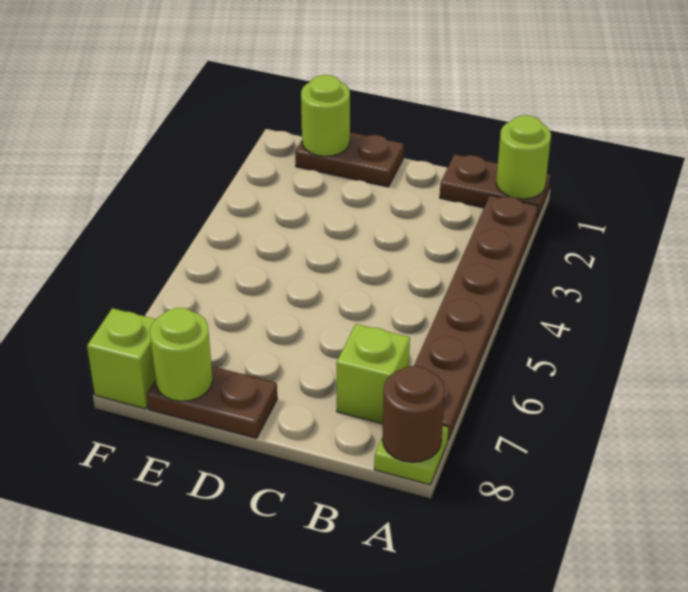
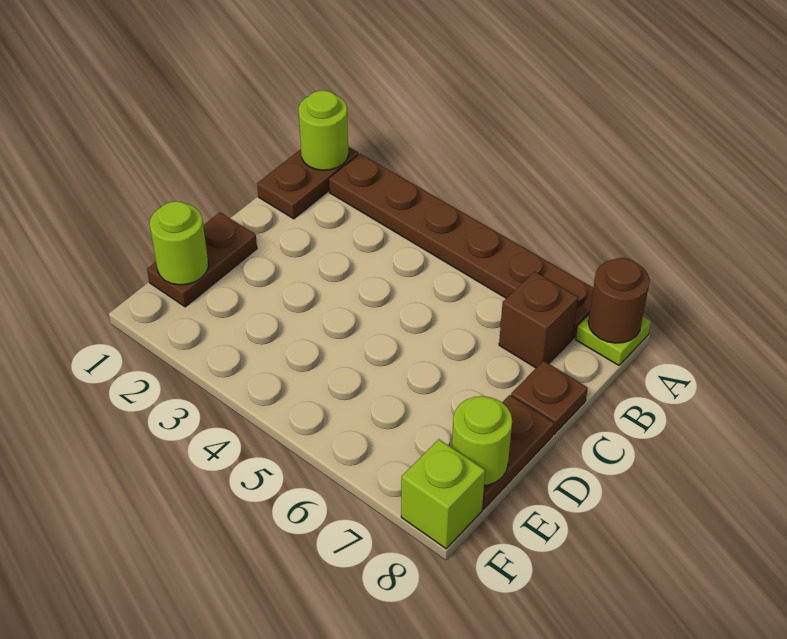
lime brick B7 level 1 -> brown brick B7 level 1
none -> brown plate C8 level 1

